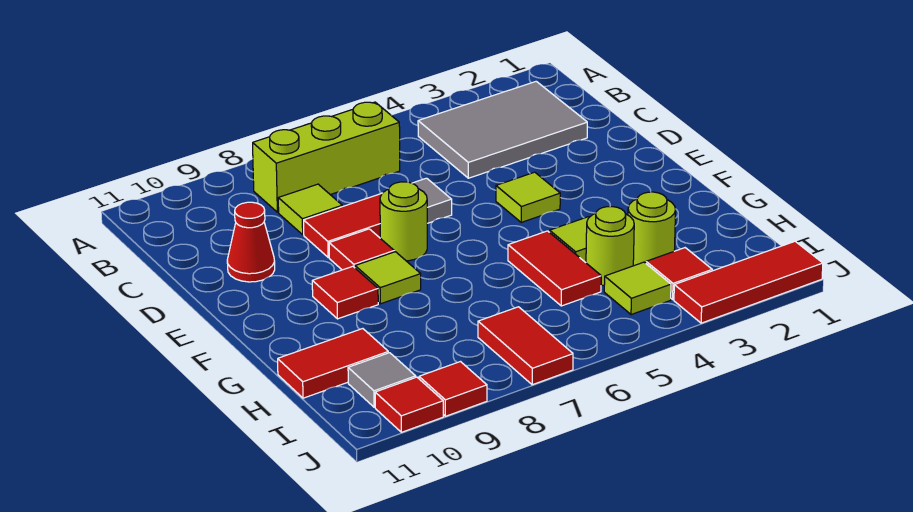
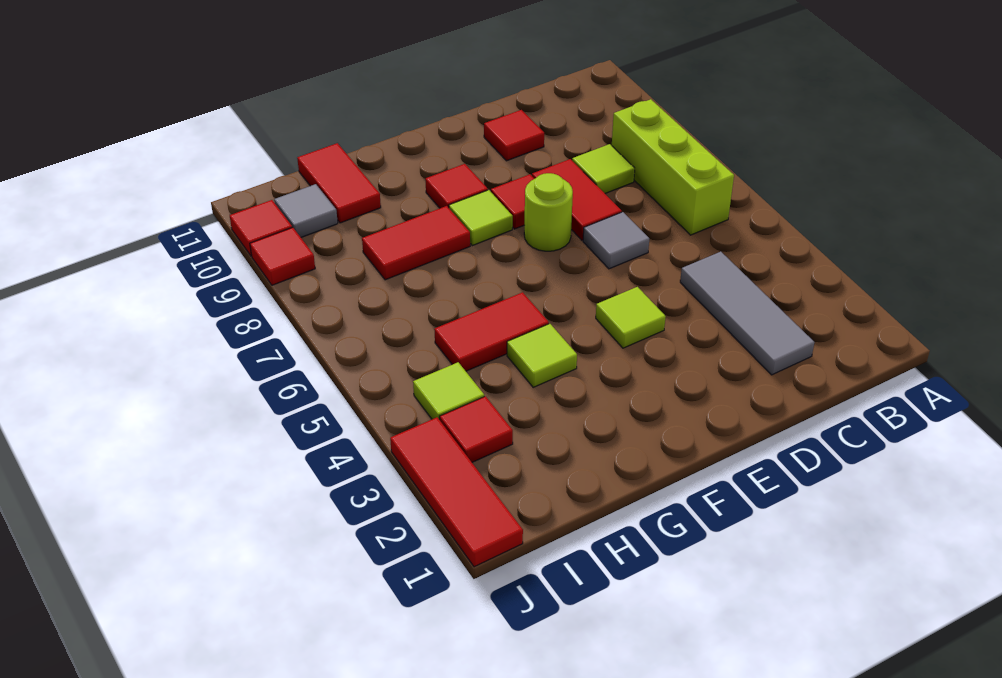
grey tile B2:C4 level 1 -> grey tile C2:C4 level 1
red cone D10 level 1 -> red tile D10 level 1
lime round brick H3 level 1 -> none
lime round brick H4 level 1 -> none
red tile I7:J7 level 1 -> red tile G8:H8 level 1

